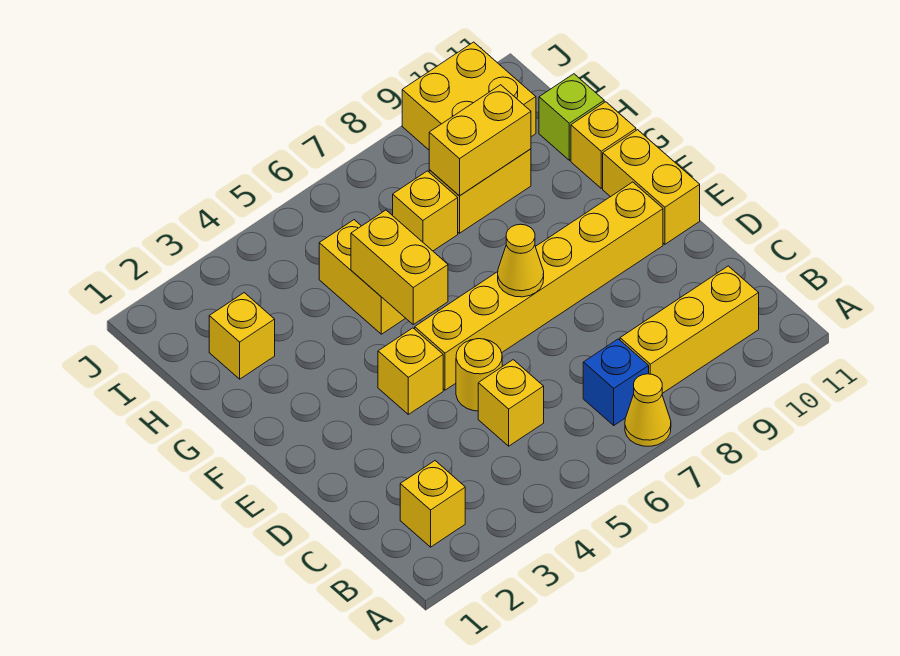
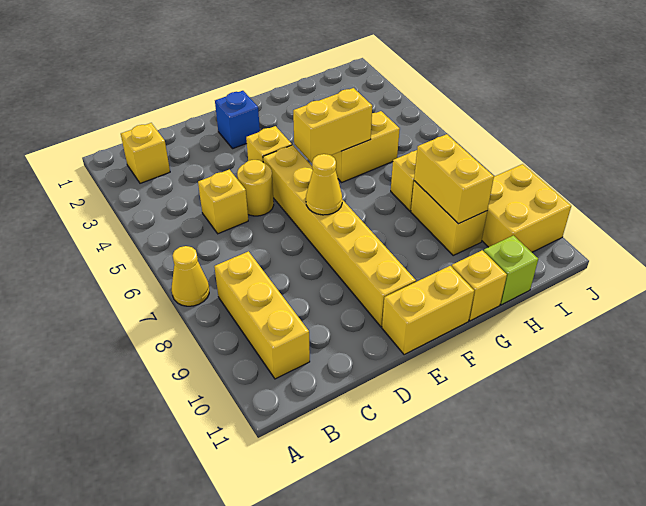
blue brick B7 level 1 -> blue brick E2 level 1
yellow brick H2 level 1 -> none

